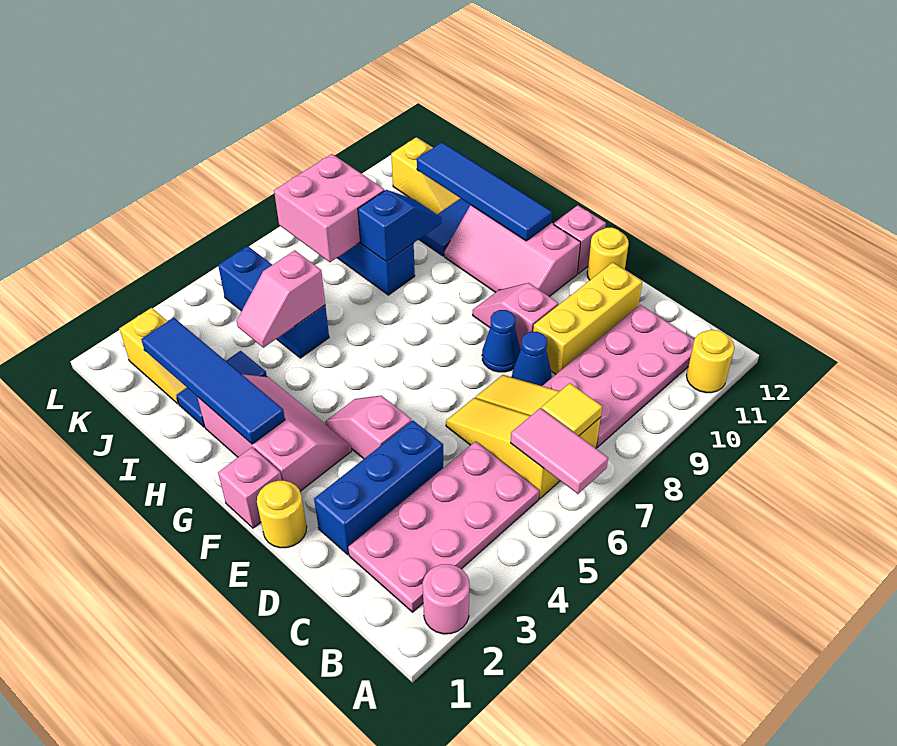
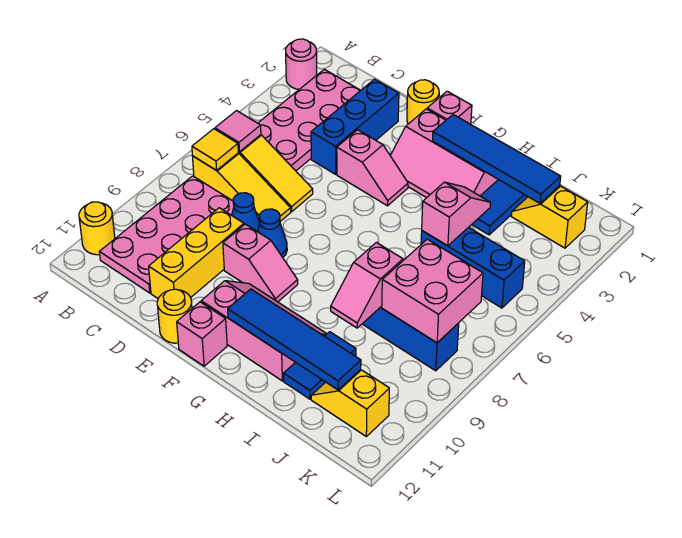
pink tile A6:B6 level 2 -> pink tile B6 level 2
blue slope I8:I9 level 2 top 8 -> pink slope I8:I9 level 2 top 8

